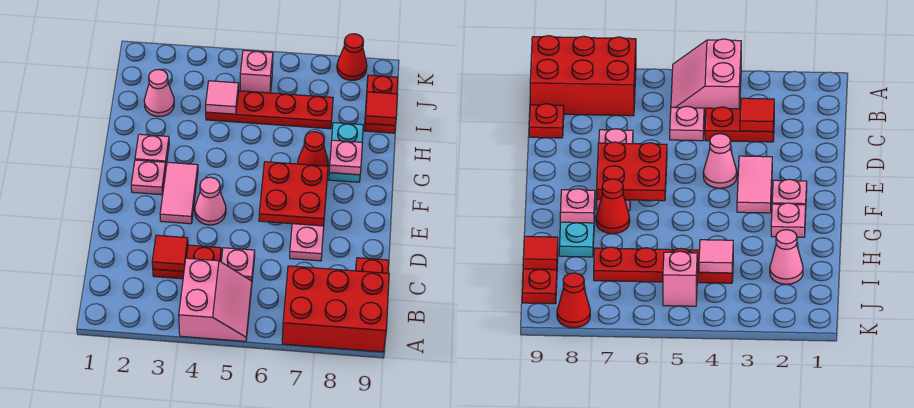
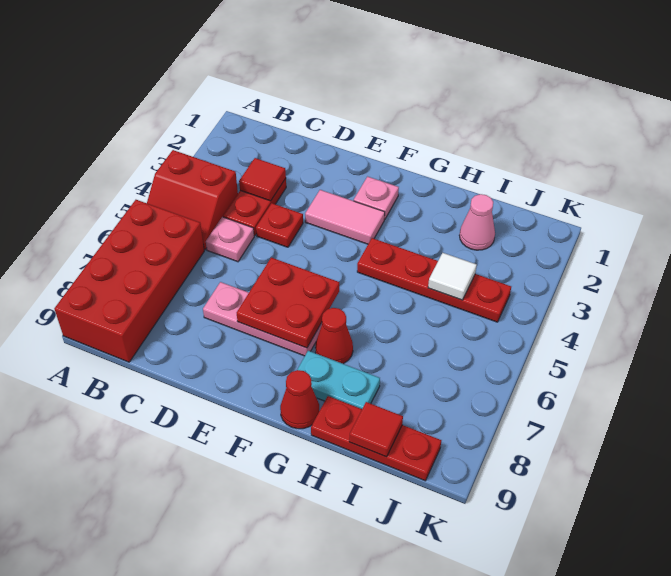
pink slope A4:B5 level 1 top 4 -> red slope A4:B5 level 1 top 4
red brick A7:B9 level 1 -> red brick A6:B9 level 1
red plate C9 level 1 -> red plate D4 level 1
pink cone E4 level 1 -> none
pink plate G2 level 1 -> none
pink plate G8 level 2 -> none
red plate I4:I7 level 1 -> red plate G4:J4 level 1
pink tile I4 level 2 -> white tile I4 level 2
red plate I9:J9 level 1 -> red plate H9:J9 level 1
pink brick J5 level 1 -> none
red cone K8 level 1 -> red cone G9 level 1

